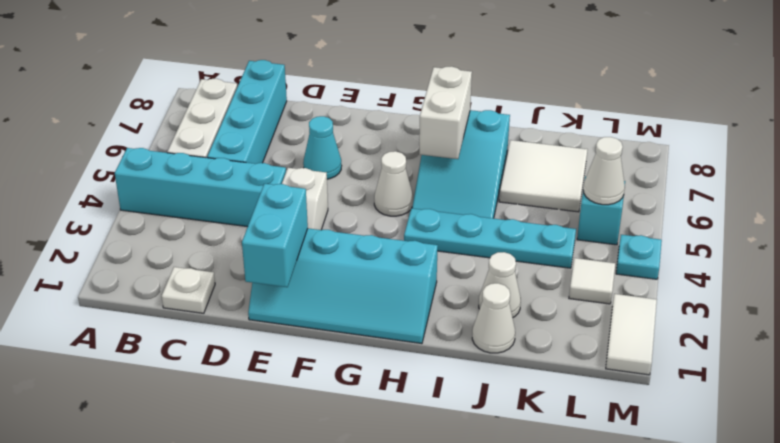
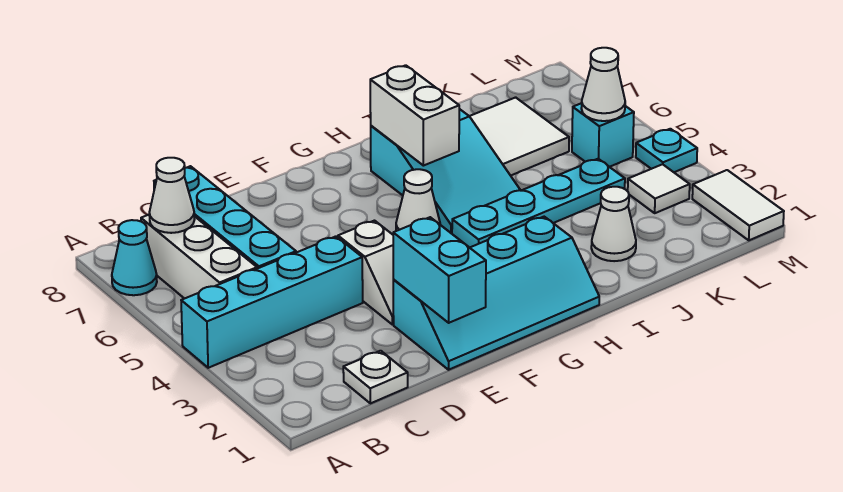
cyan cone E6 level 1 -> cyan cone A7 level 1
white cone J1 level 1 -> white cone B7 level 2

